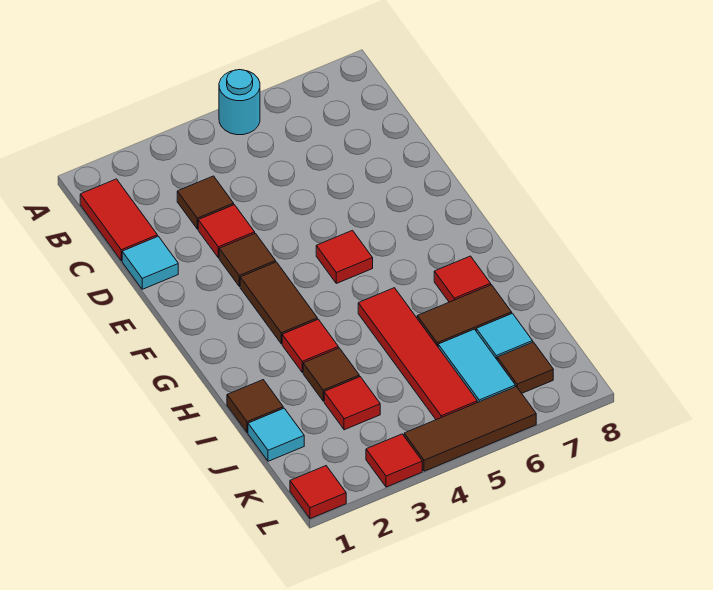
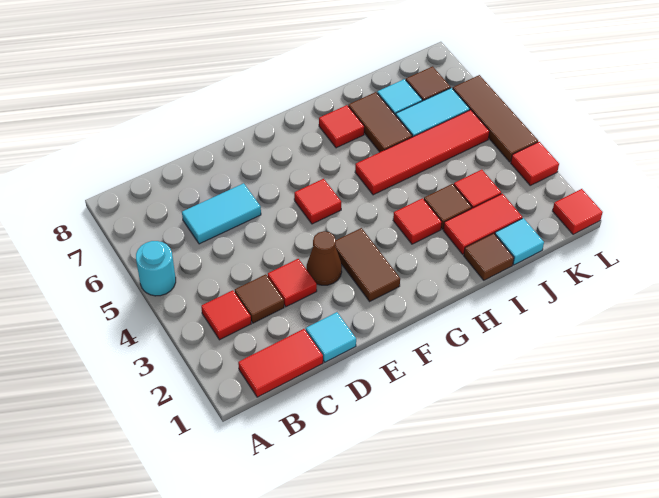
none -> red tile B3 level 1
none -> cyan tile C6:D6 level 1
brown tile E3 level 1 -> brown cone E3 level 1
brown tile F3:G3 level 1 -> brown tile F2:F3 level 1
none -> red tile I2:J2 level 1

